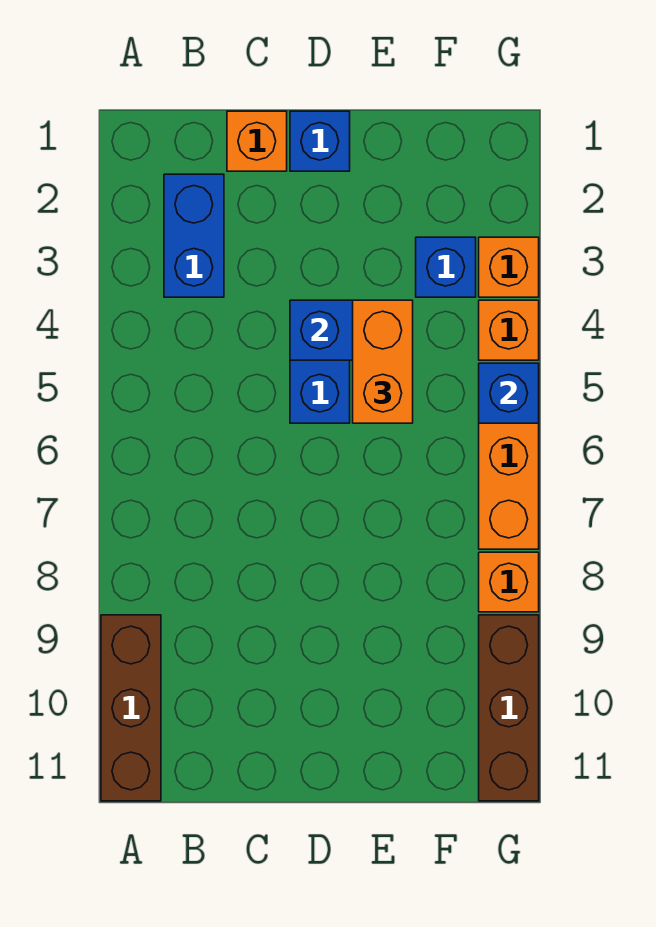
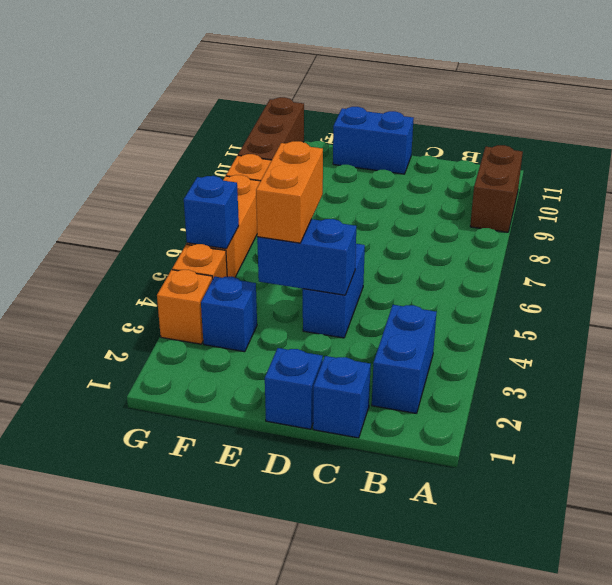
brown brick A9:A11 level 1 -> brown brick A9:A10 level 1
orange brick C1 level 1 -> blue brick C1 level 1
none -> blue brick D11:E11 level 1

